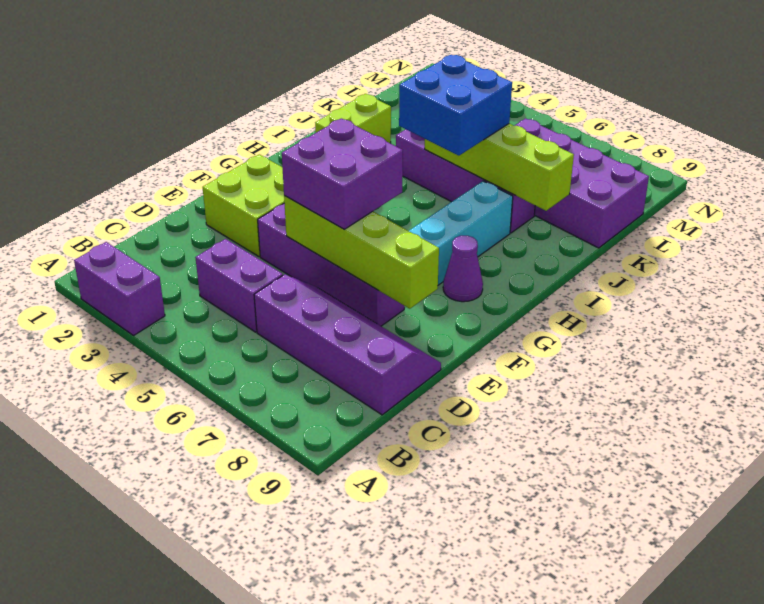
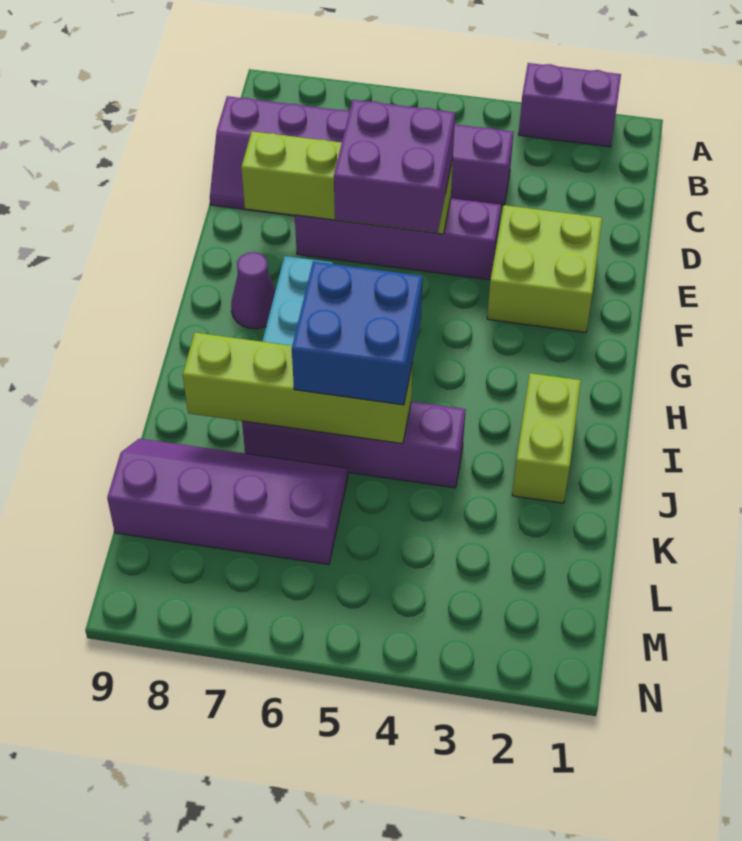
purple brick K6:L9 level 1 -> purple slope K6:L9 level 1 top L

